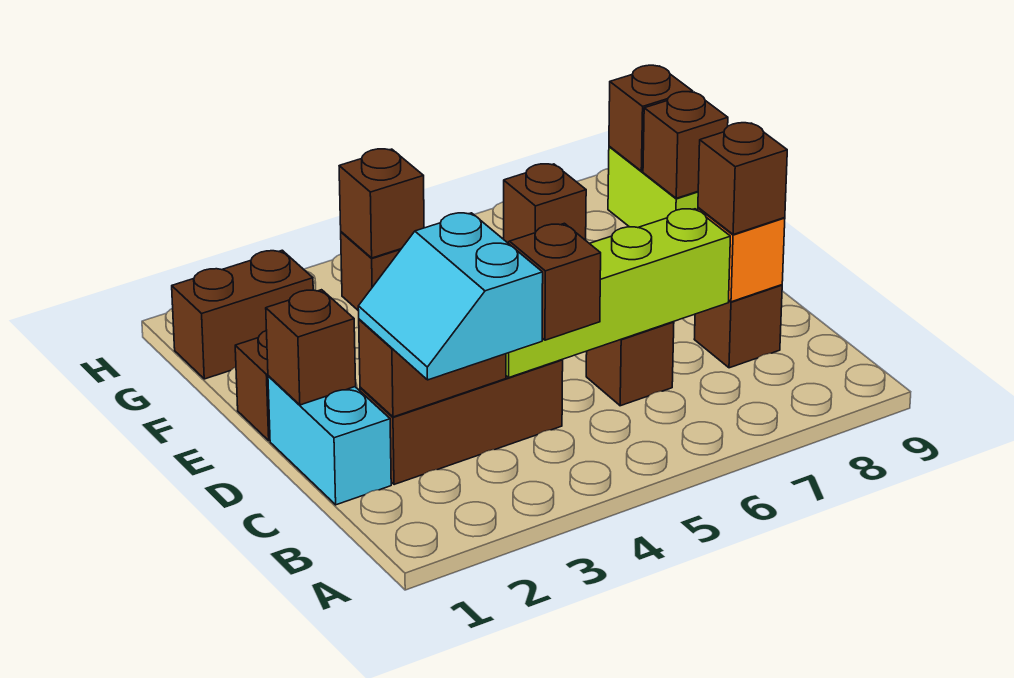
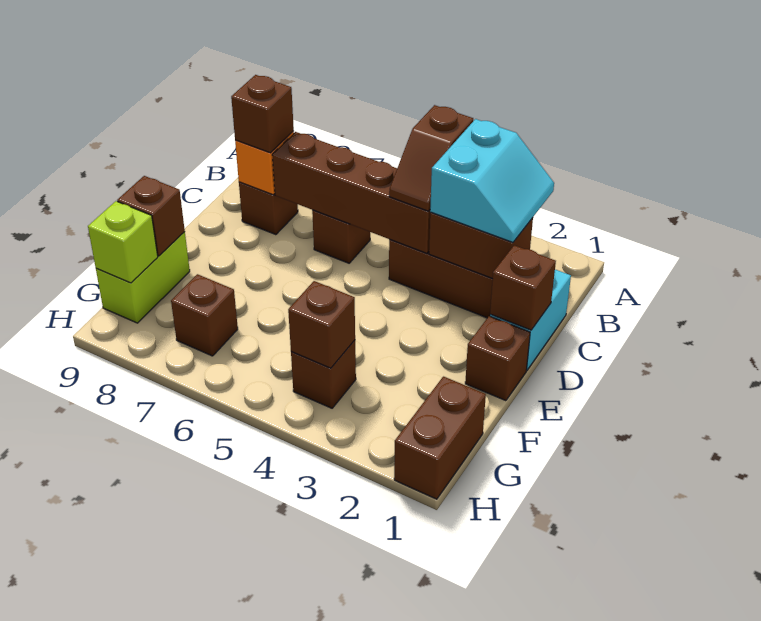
lime brick C4:C7 level 2 -> brown brick C4:C7 level 2
brown brick G1:G2 level 1 -> brown brick G1:H1 level 1
brown brick G9 level 2 -> lime brick G9 level 2

